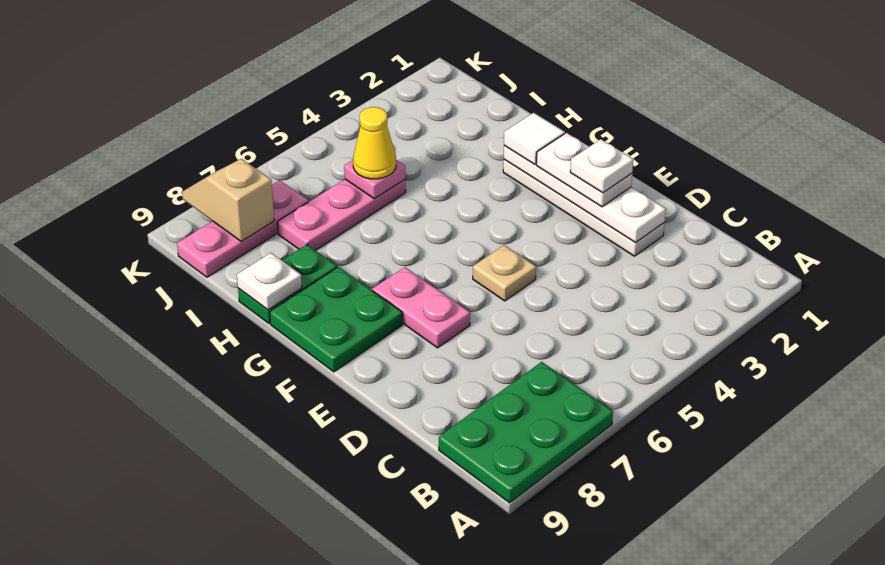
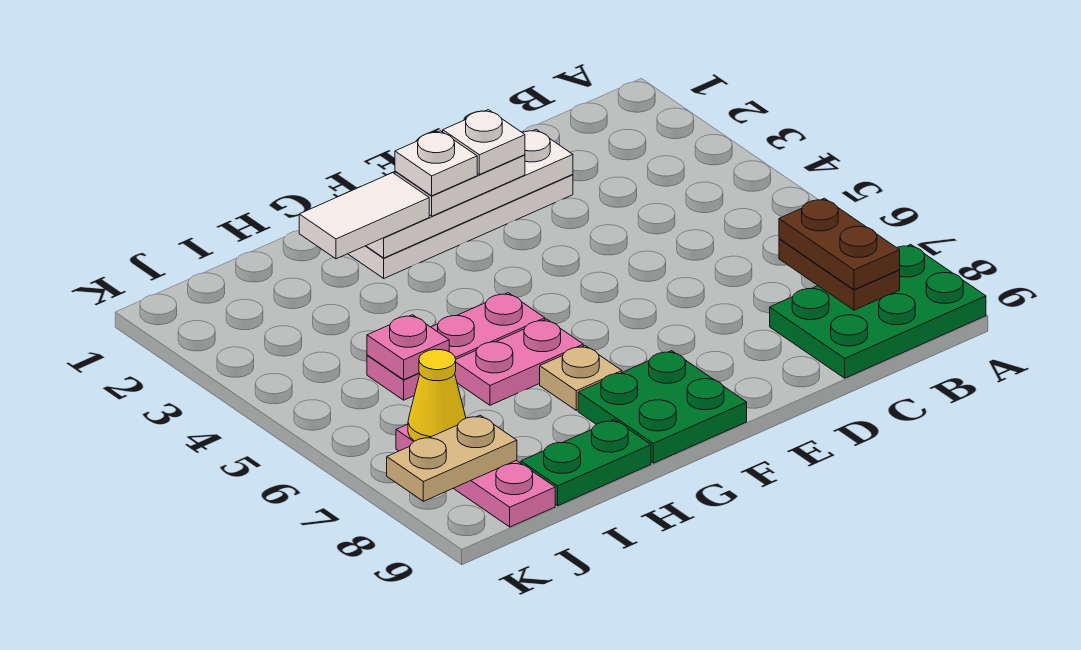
green plate A7:B9 level 1 -> green plate A8:C9 level 1
none -> brown plate B7:B8 level 2
none -> brown plate B7:B8 level 3
tan plate E5 level 1 -> tan plate G7 level 1
pink plate E7:F7 level 1 -> pink plate G6:H6 level 1
white tile G2 level 3 -> white tile G2:H2 level 3
green plate H8:H9 level 1 -> green plate H9:I9 level 1
white plate H9 level 2 -> white plate F2 level 4
pink plate I5:I7 level 1 -> pink plate G5:I5 level 1
yellow cone I5 level 3 -> yellow cone J7 level 2
tan slope J8:K8 level 2 top J -> tan plate J8:K8 level 2

